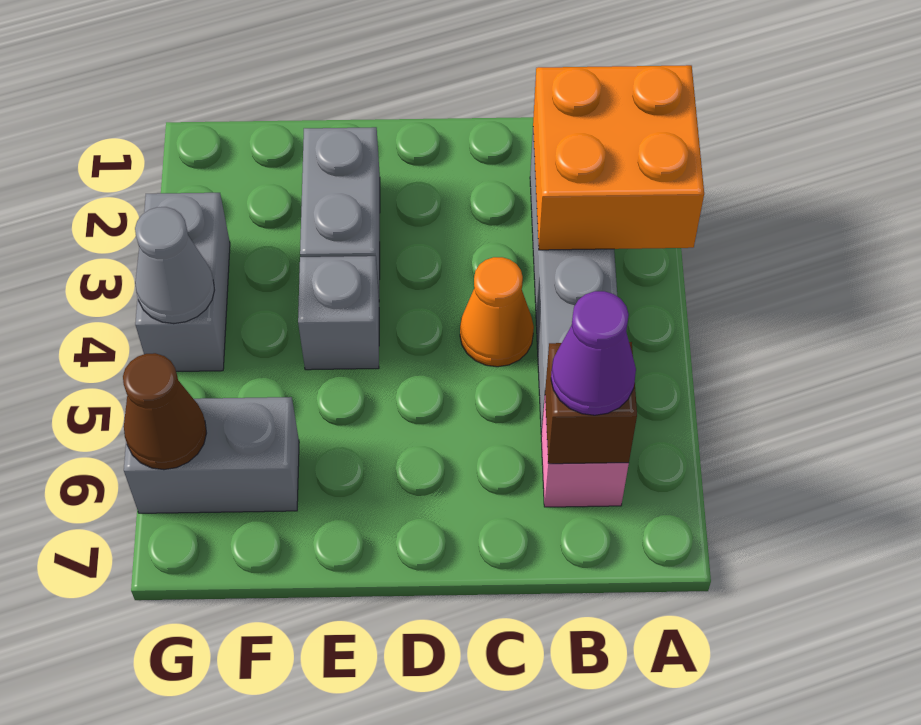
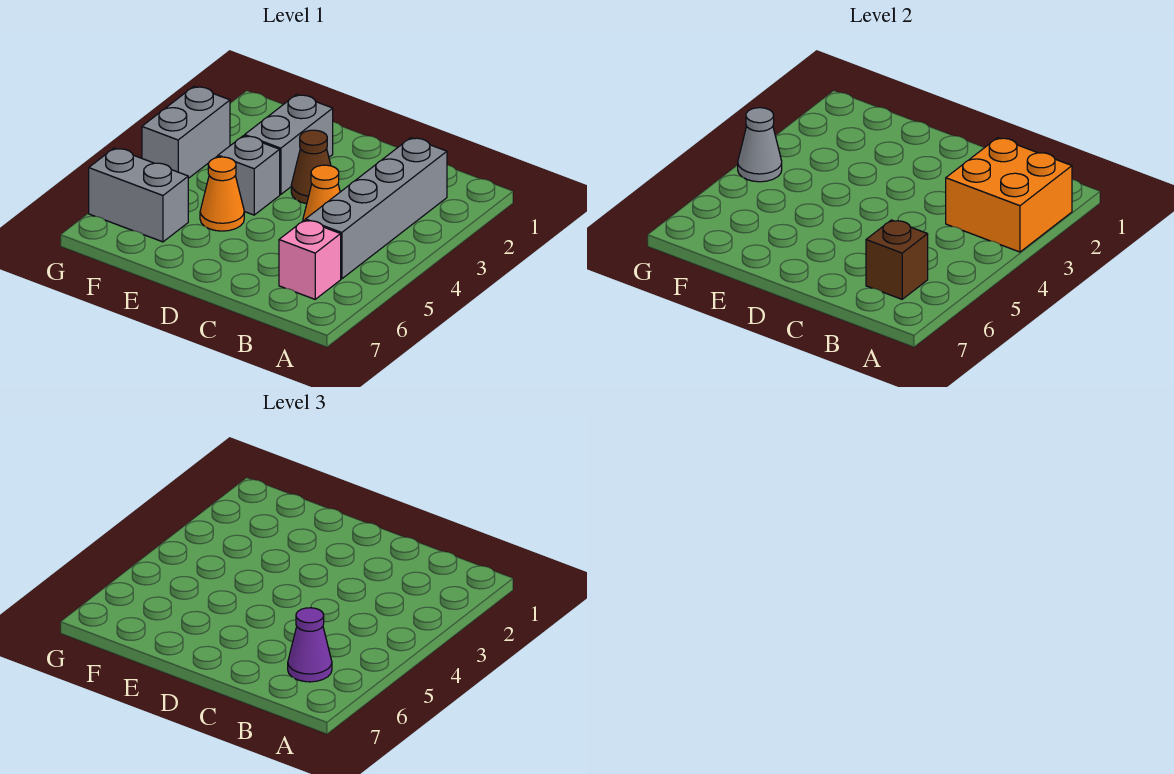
none -> orange cone E5 level 1
brown cone G6 level 2 -> brown cone D3 level 1

